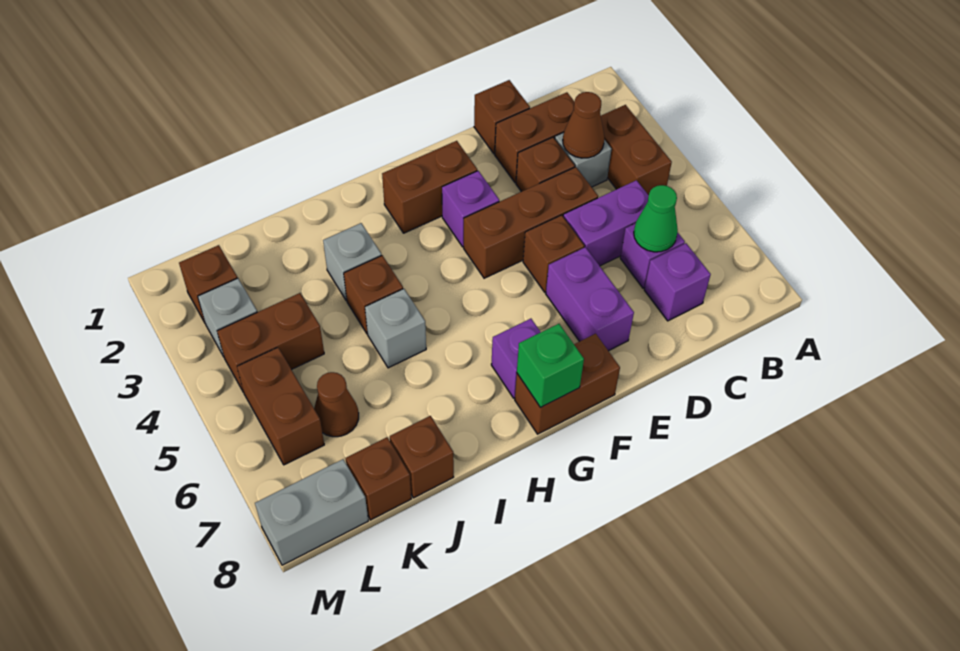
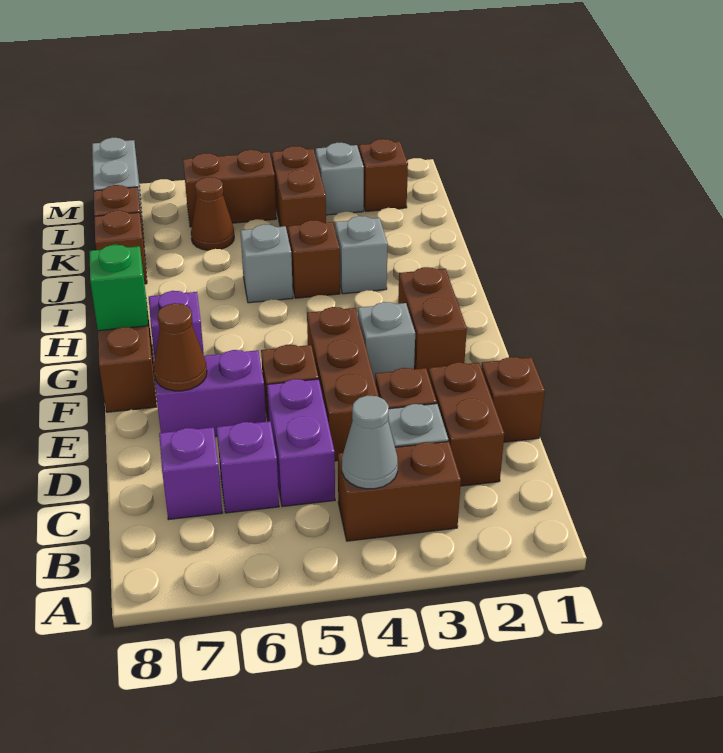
none -> grey cone B4 level 2
brown cone C3 level 2 -> brown cone E7 level 2
green cone C6 level 2 -> none
purple brick F3 level 1 -> grey brick F3 level 1

